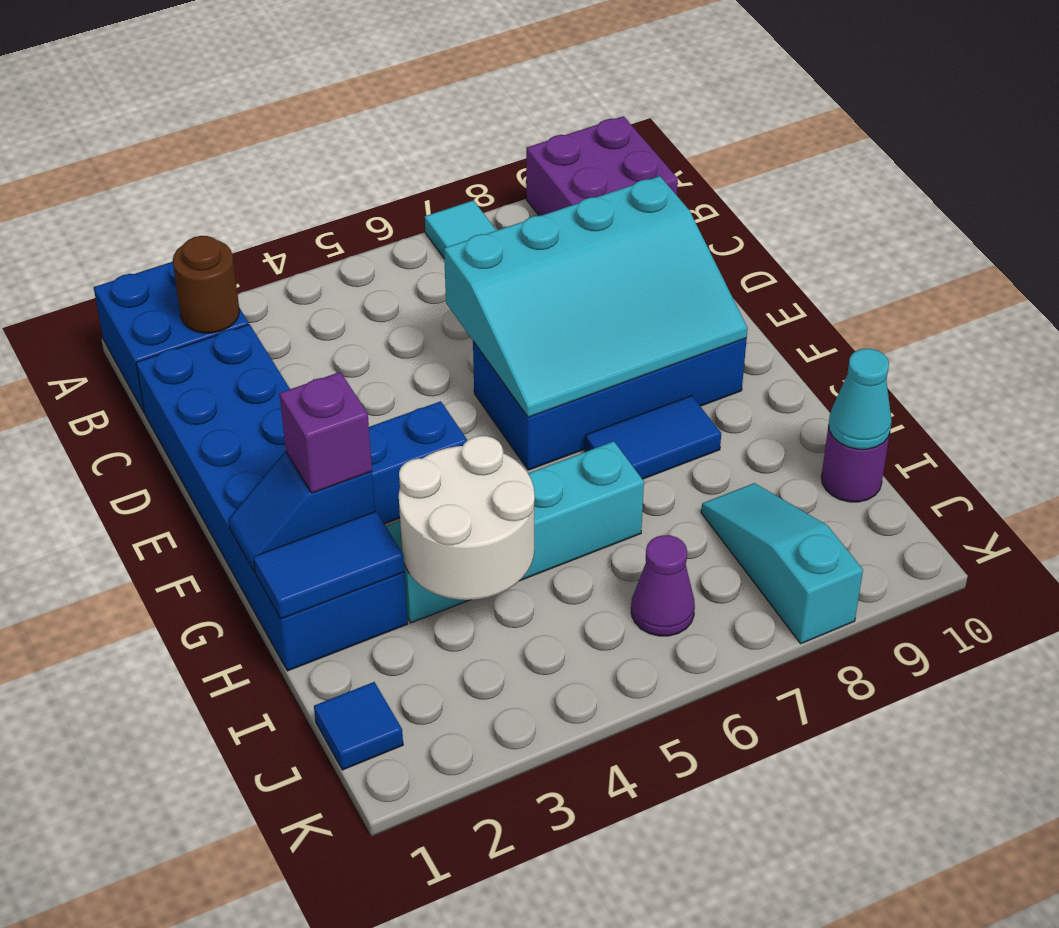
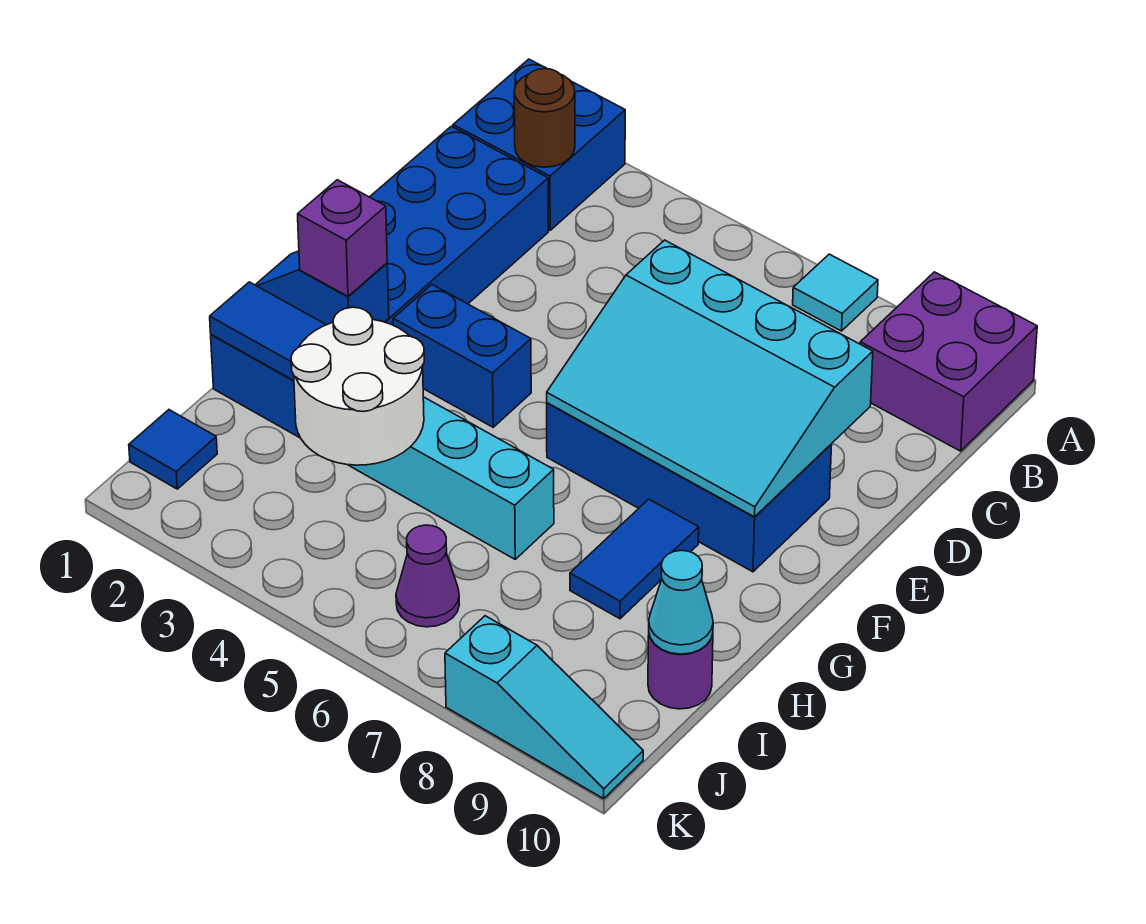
blue tile G7:G8 level 1 -> blue tile G8:H8 level 1
cyan slope I8:K8 level 1 top K -> cyan slope K8:K10 level 1 top 8

